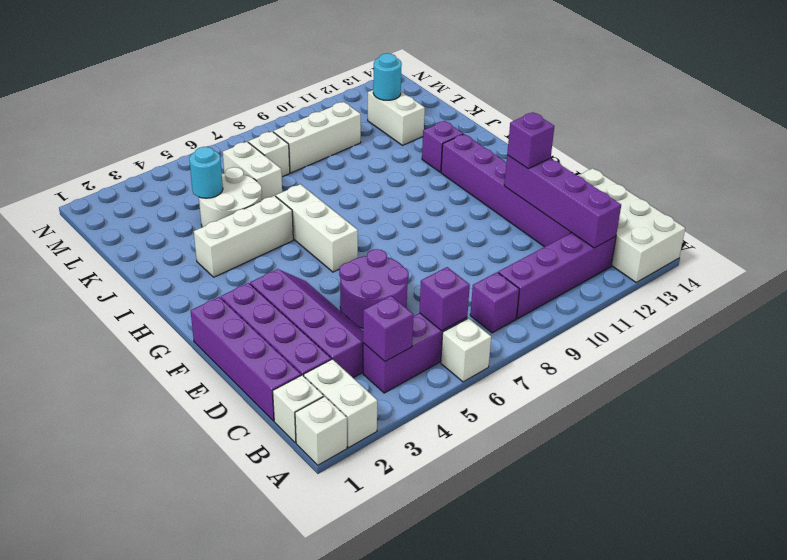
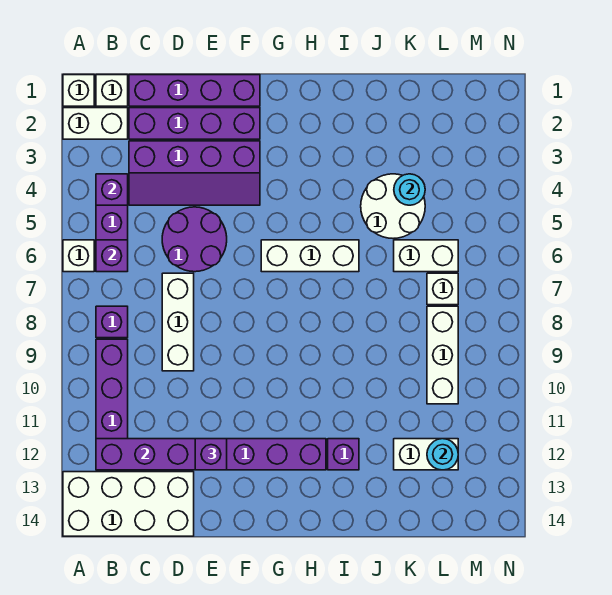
white brick I3:I5 level 1 -> white brick D7:D9 level 1

